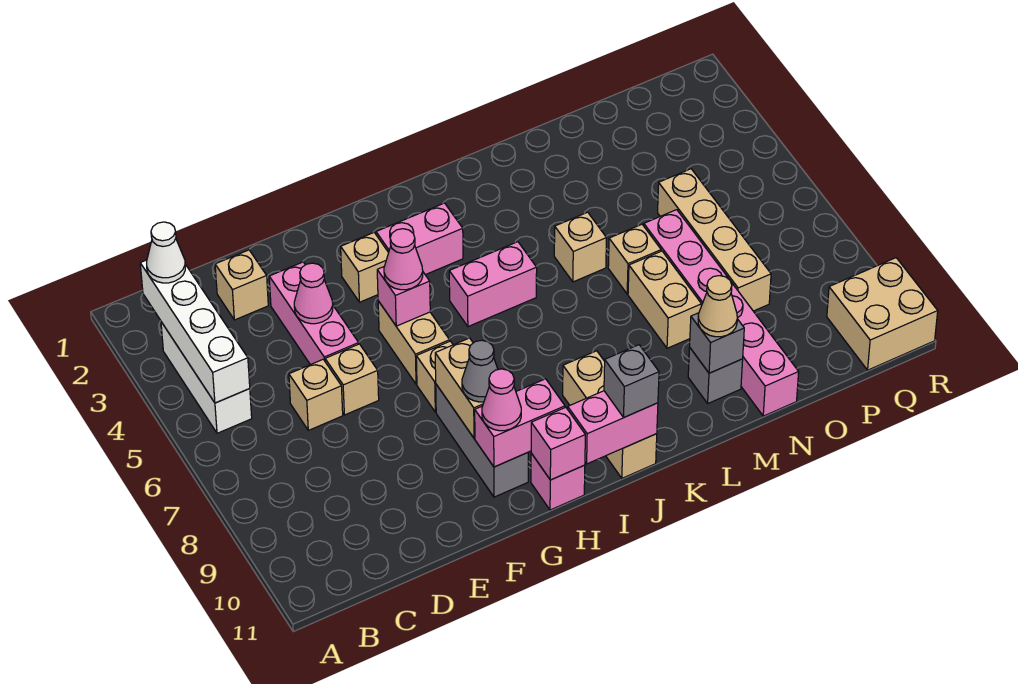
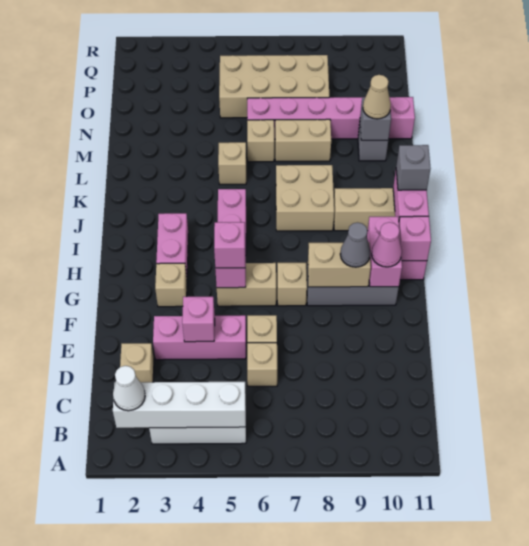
pink cone E4 level 2 -> pink brick E4 level 2
pink cone G5 level 3 -> pink brick G5 level 3
tan brick O5:O8 level 1 -> tan brick O5:P8 level 1
tan brick Q10:R11 level 1 -> tan brick J7:K8 level 1

